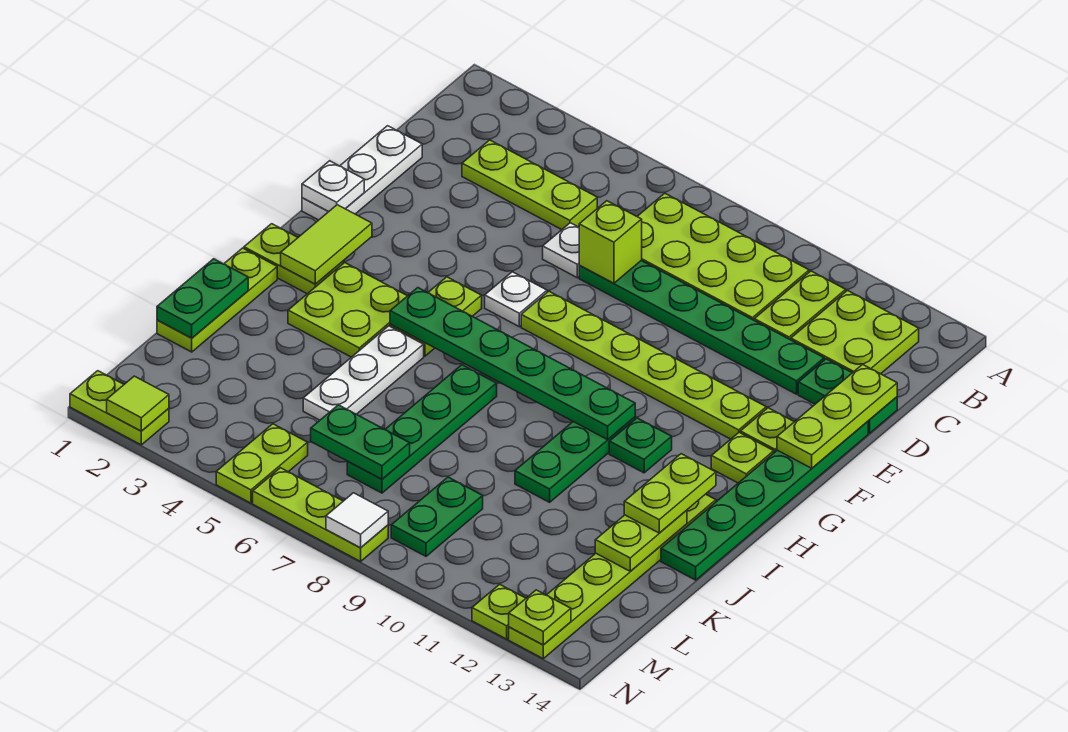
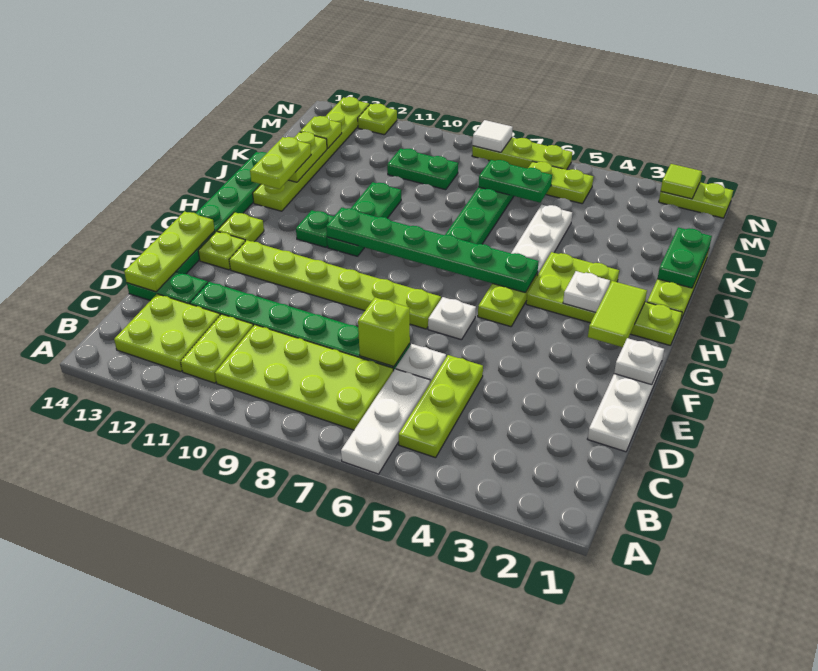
none -> white plate A6:C6 level 1
lime plate C3:C5 level 1 -> lime plate B5:D5 level 1
none -> white plate H3 level 2
green plate L9:M9 level 1 -> green plate L9:L10 level 1
lime plate M5:N5 level 1 -> lime plate M5:M6 level 1
lime plate N13 level 2 -> lime plate L13 level 2

